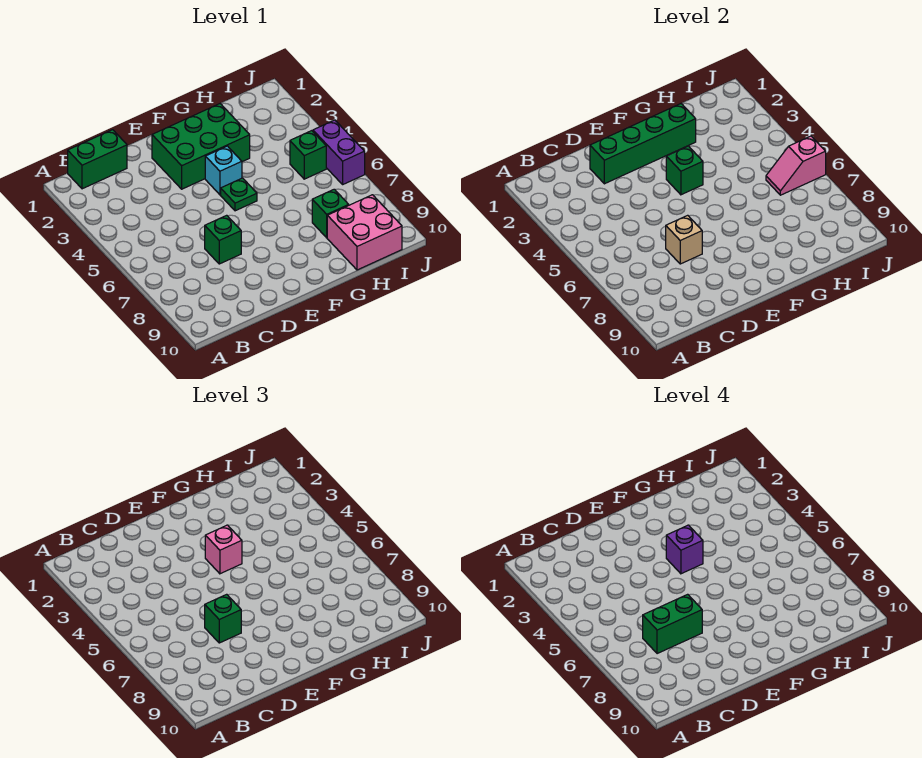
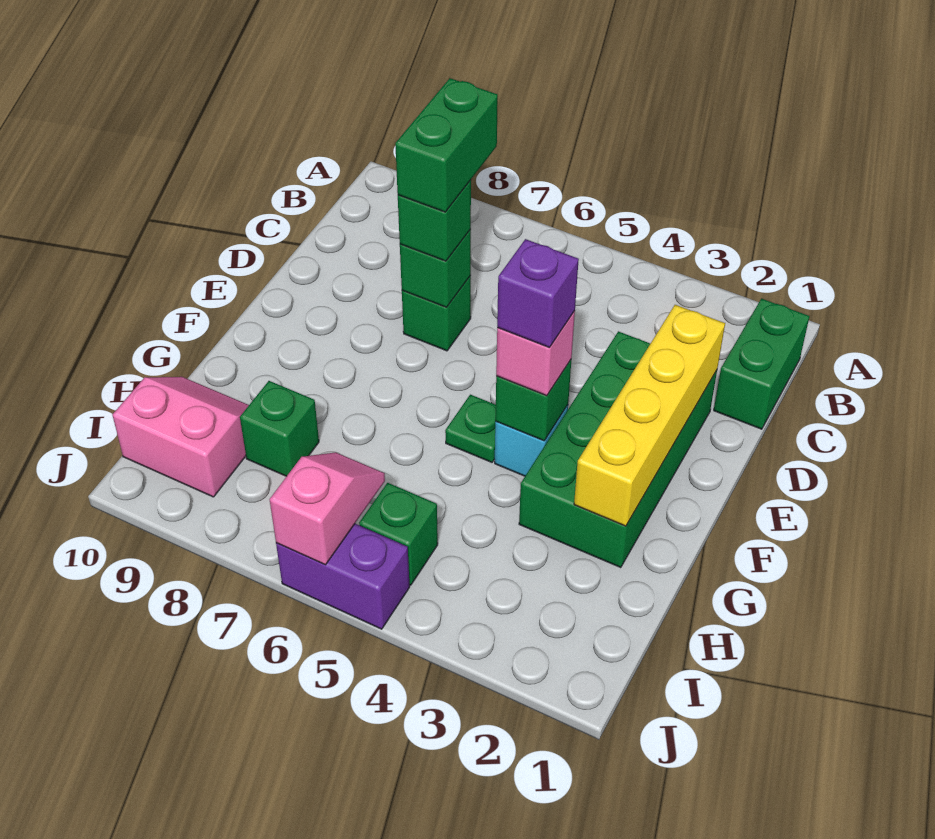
green brick D2:G2 level 2 -> yellow brick D2:G2 level 2
tan brick D7 level 2 -> green brick D7 level 2
green brick E2:G3 level 1 -> green brick D2:G3 level 1
pink brick H9:I10 level 1 -> pink slope H9:I10 level 1 top I

